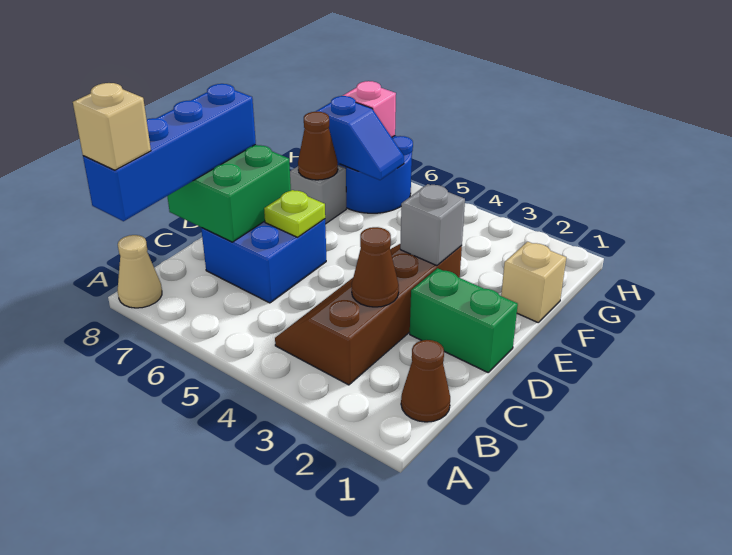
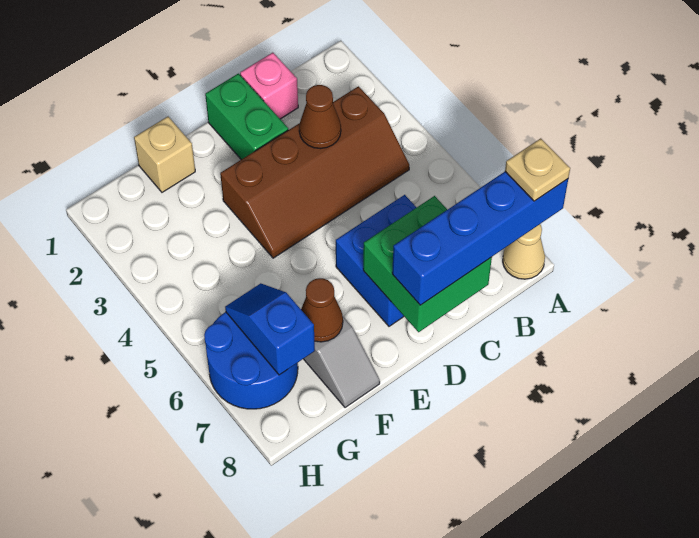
tan brick A8 level 4 -> tan plate A8 level 4
brown cone B1 level 1 -> none
lime plate D6 level 2 -> none
grey brick E3 level 2 -> none
pink brick H7 level 2 -> pink brick C1 level 1

